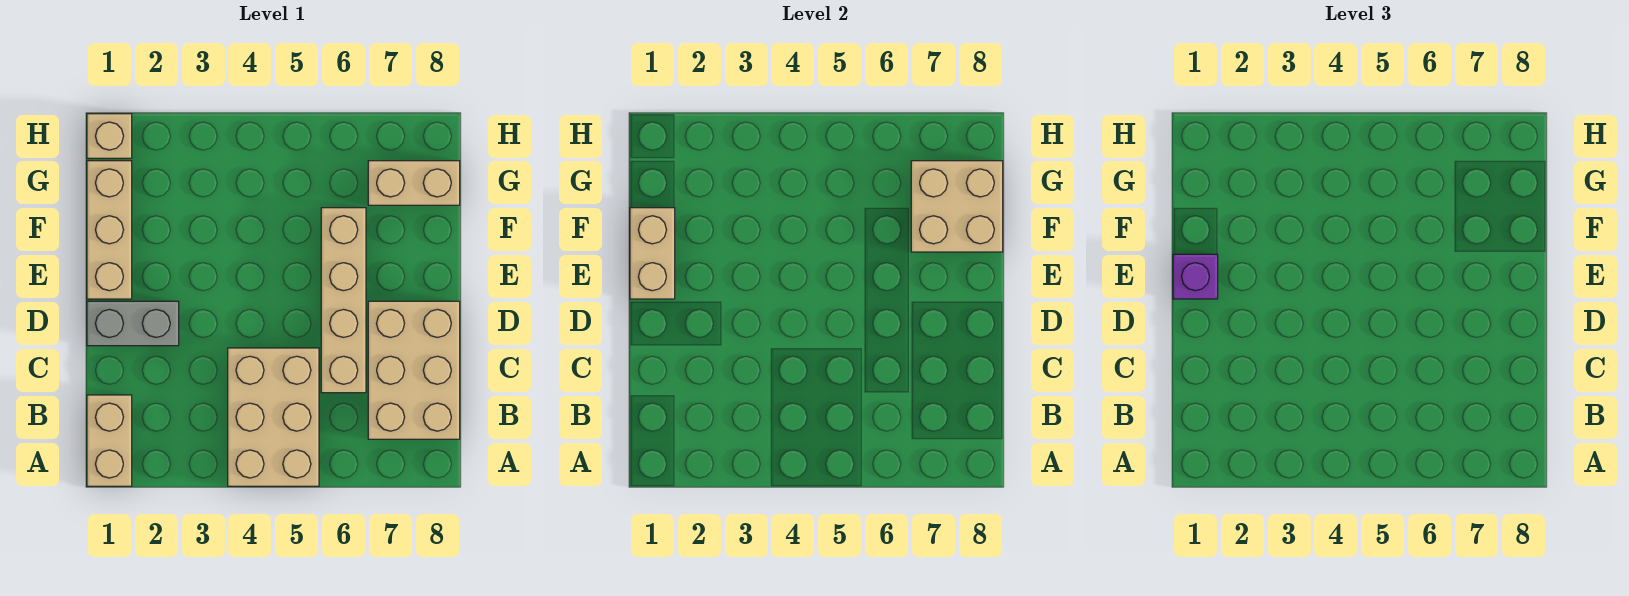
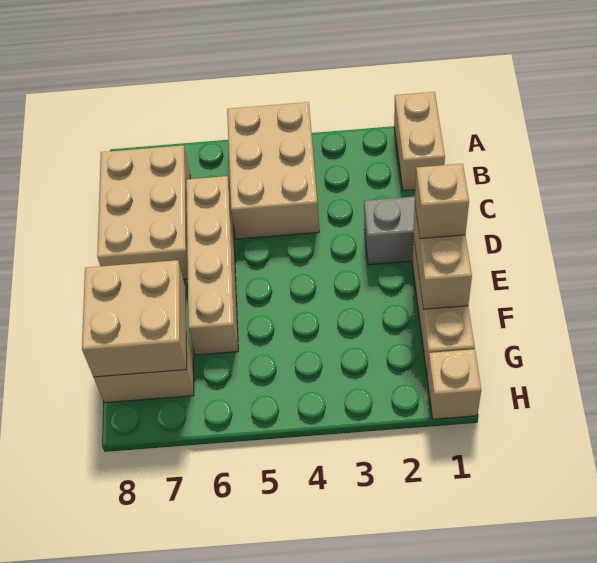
purple brick E1 level 3 -> tan brick E1 level 3

